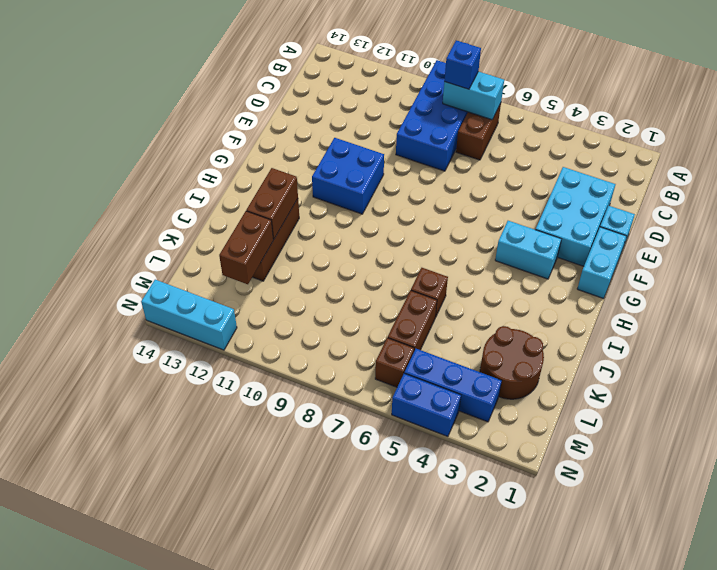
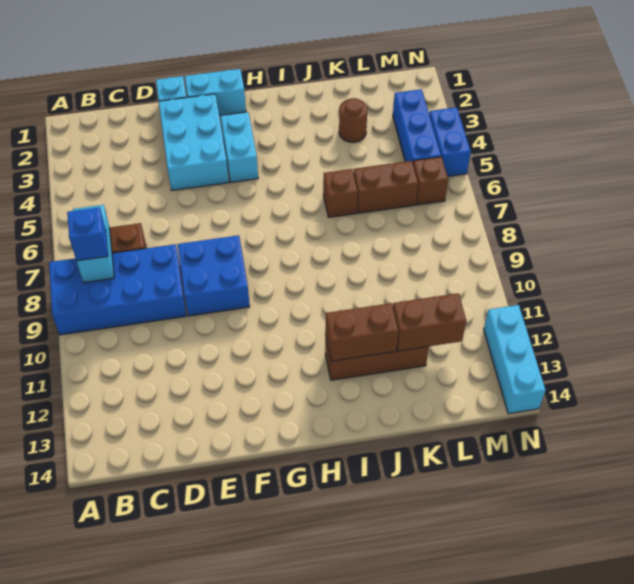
cyan brick D2:F3 level 1 -> cyan brick E2:F4 level 1
blue brick F10:G11 level 1 -> blue brick E8:F9 level 1
brown round brick K2:L3 level 1 -> brown round brick K3 level 1

